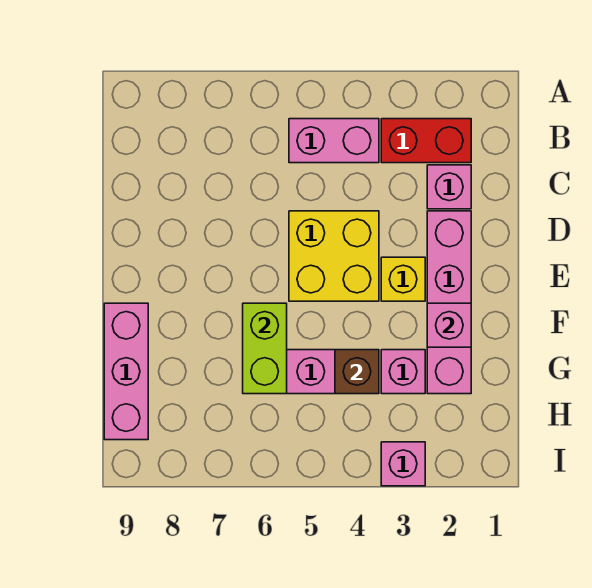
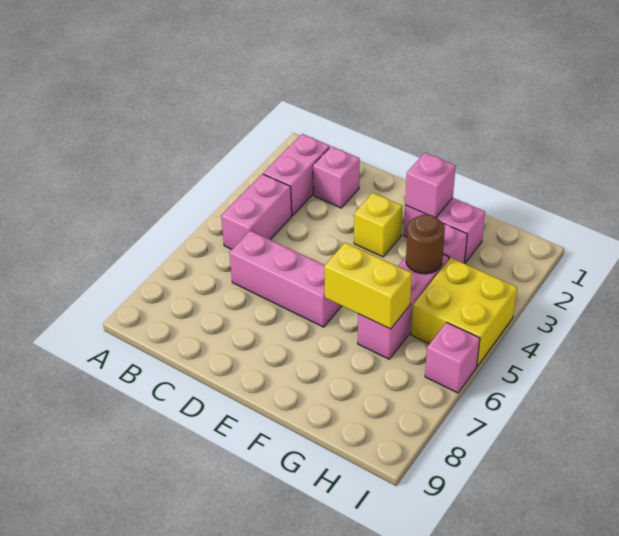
red brick B2:B3 level 1 -> pink brick B2:B3 level 1
pink brick D2:G2 level 1 -> pink brick F2:G2 level 1
yellow brick D4:E5 level 1 -> yellow brick H4:I5 level 1
lime brick F6:G6 level 2 -> yellow brick F6:G6 level 2
pink brick F9:H9 level 1 -> pink brick C6:E6 level 1
brown brick G4 level 2 -> brown round brick G4 level 2
pink brick I3 level 1 -> pink brick I6 level 1

